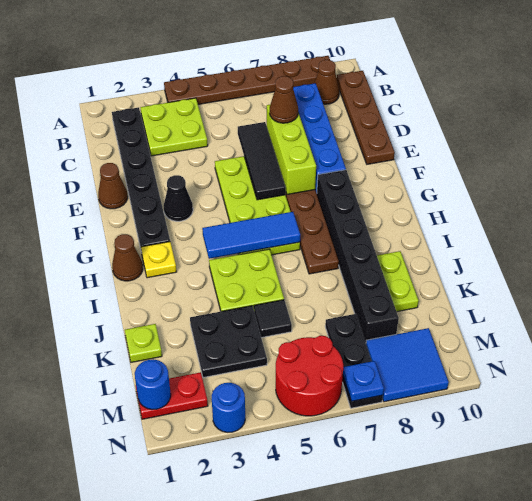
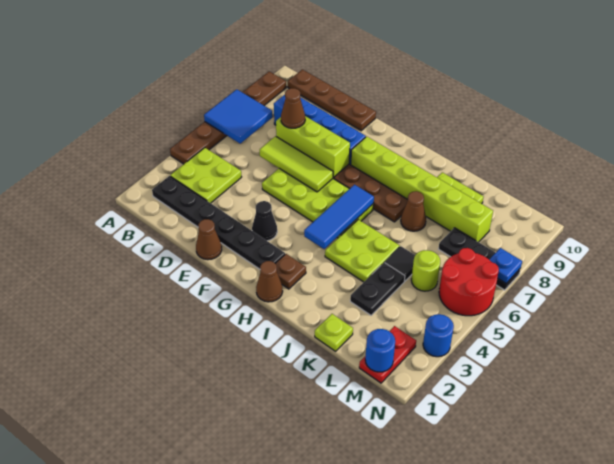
brown cone B9 level 1 -> brown cone J7 level 1
black tile D6:F6 level 2 -> lime tile D6:F6 level 2
black brick G8:L8 level 1 -> lime brick G8:L8 level 1
yellow plate H2 level 1 -> brown plate H2 level 1
black plate K3:L4 level 1 -> black plate K3:K4 level 1
none -> lime round brick L5 level 1
blue tile M8:N9 level 1 -> blue tile A6:B7 level 2

